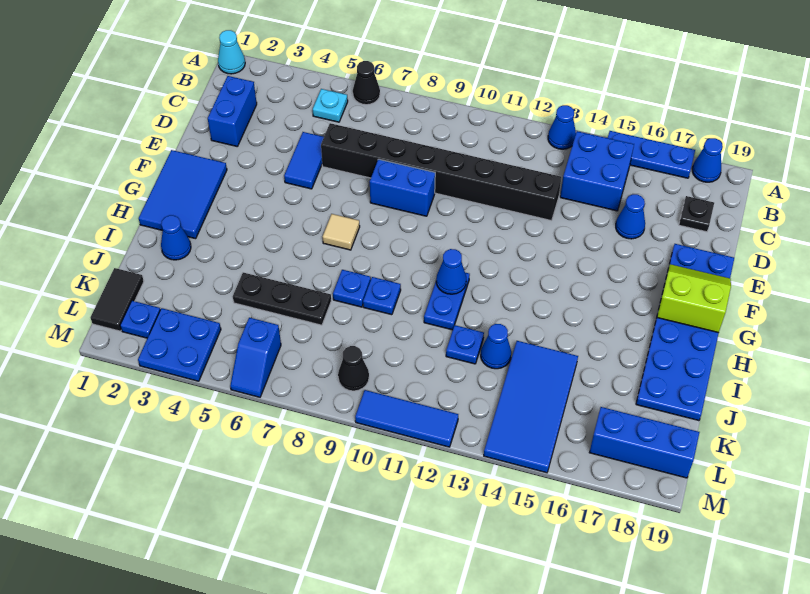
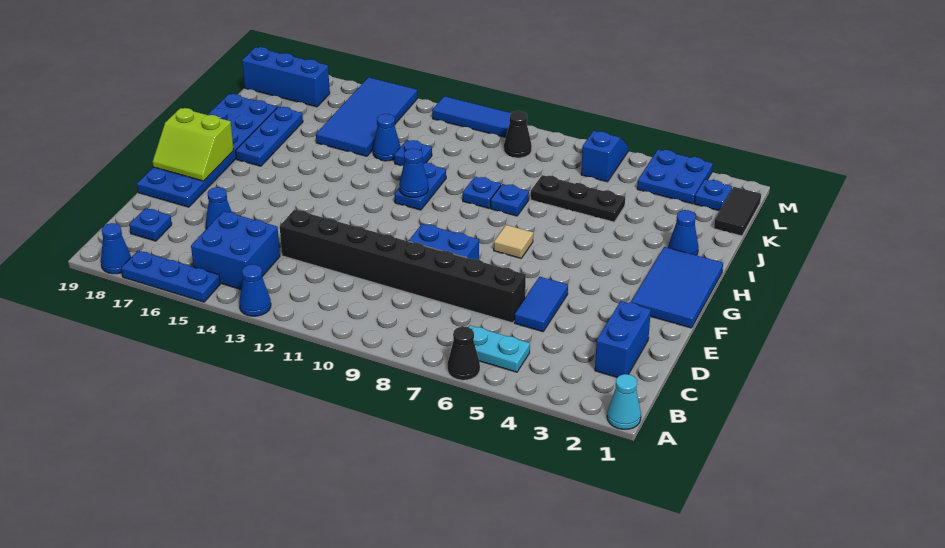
cyan plate B5 level 1 -> cyan plate B5:B6 level 1
black plate C18 level 1 -> blue plate C18 level 1
none -> blue plate H17:J17 level 1

